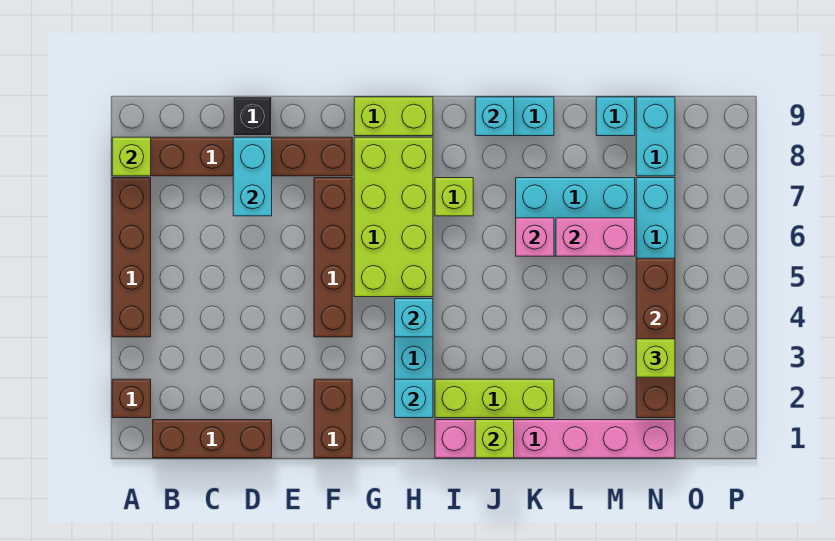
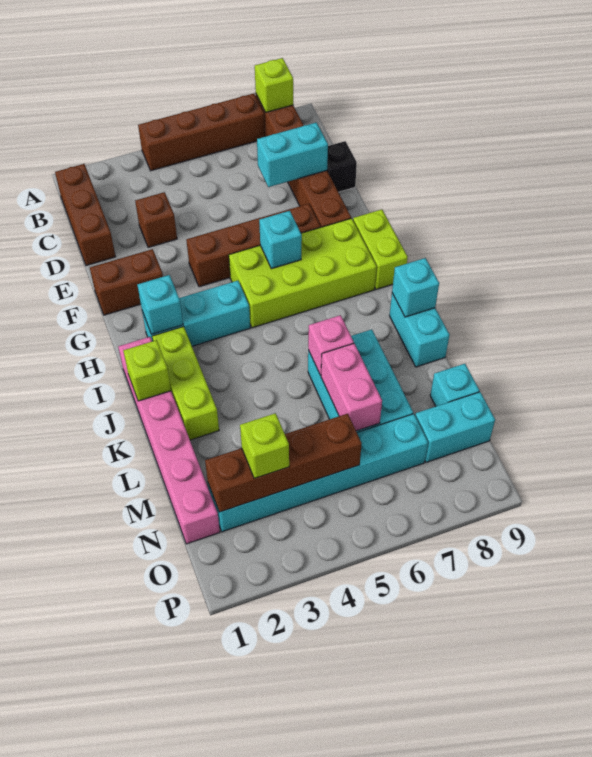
brown brick A2 level 1 -> brown brick D3 level 1
cyan brick H4 level 2 -> cyan brick G6 level 2
lime brick I7 level 1 -> none

